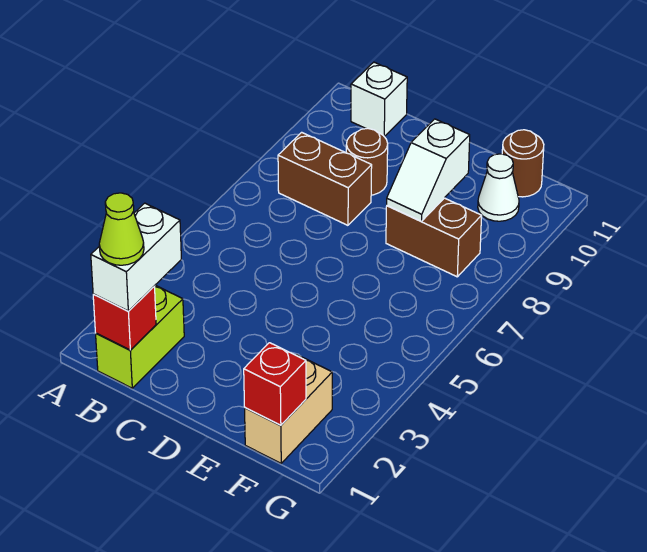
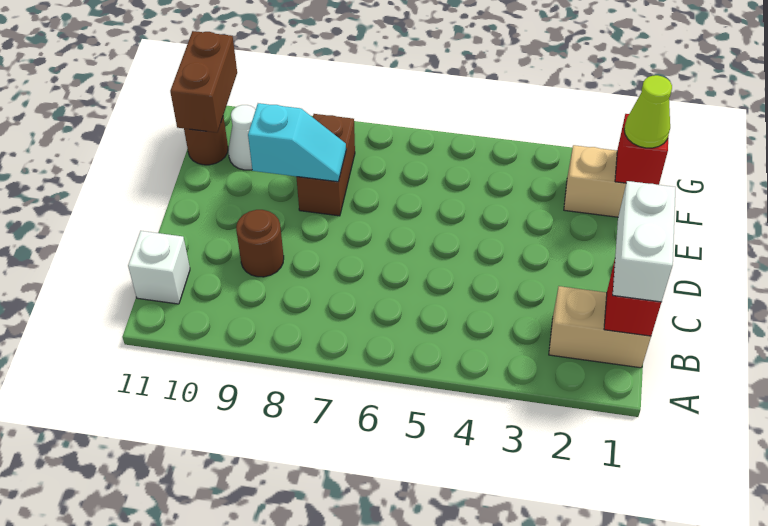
lime brick B1:B2 level 1 -> tan brick B1:B2 level 1
white brick B1:B2 level 3 -> white brick B1:C1 level 3
lime cone B1 level 4 -> lime cone F1 level 3
brown brick B8:C8 level 1 -> brown brick F11:G11 level 2
white slope E8:E9 level 2 top 9 -> cyan slope E8:E9 level 2 top 9

